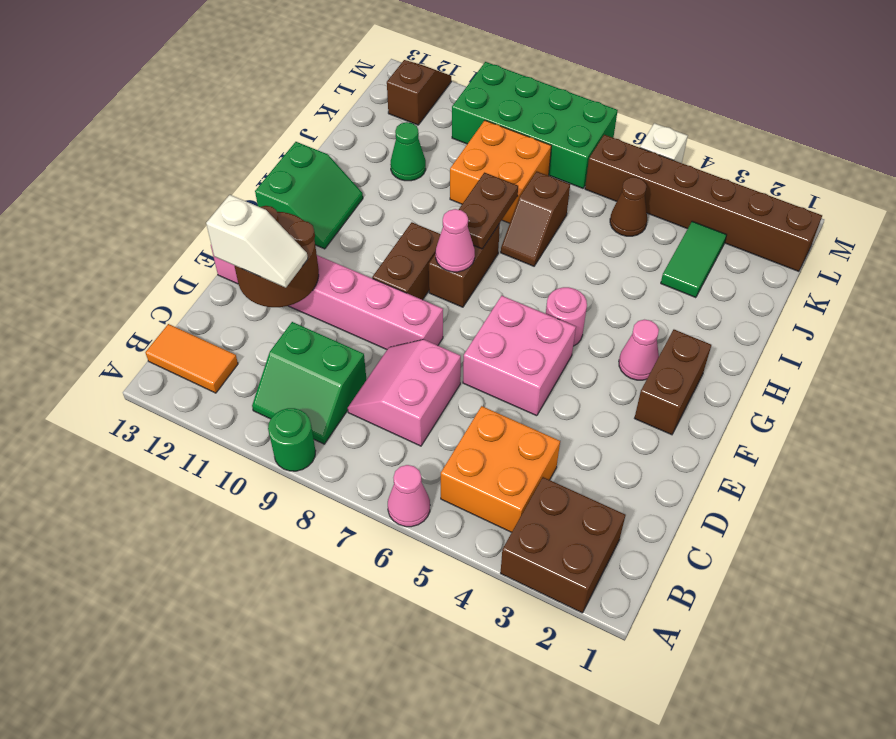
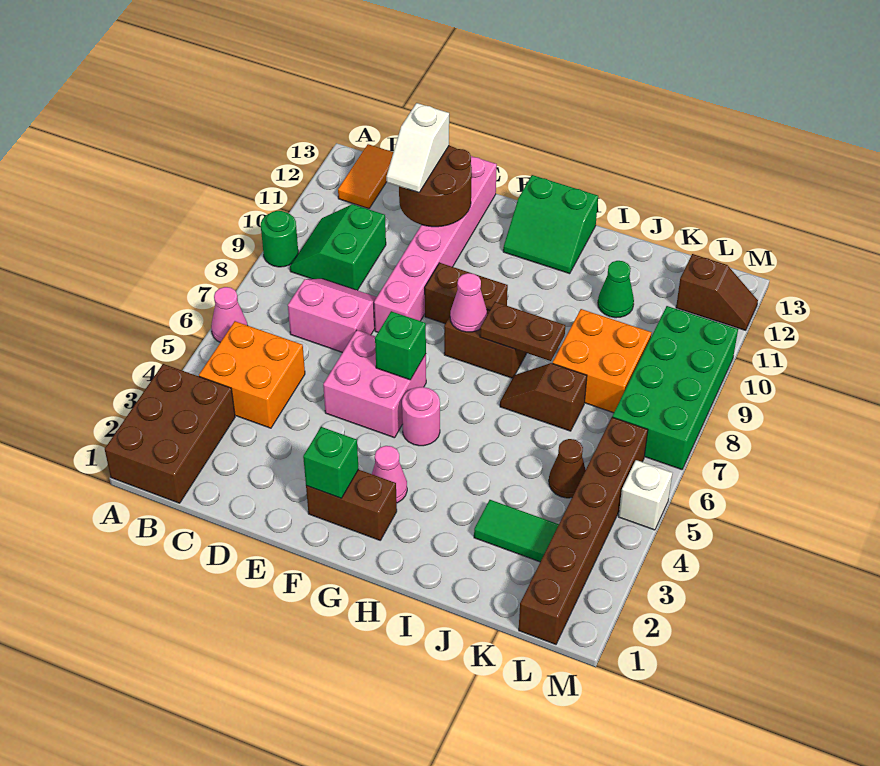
brown brick A2:B3 level 1 -> brown brick A1:B3 level 1
none -> green brick F2 level 2
none -> green brick F6 level 2

